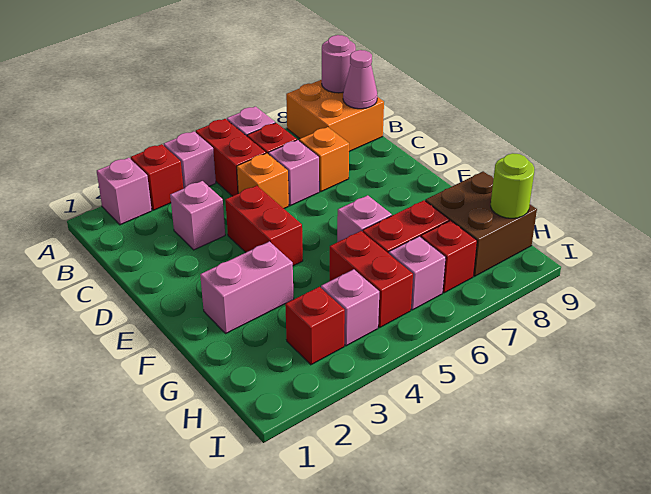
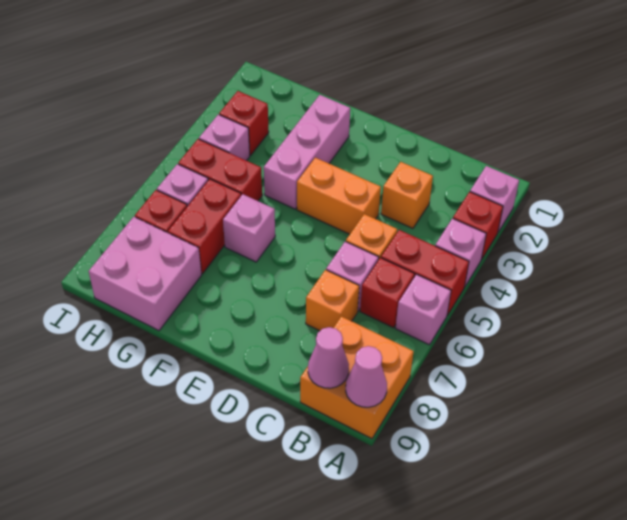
pink round brick A9 level 2 -> pink cone A9 level 2
pink brick C3 level 1 -> orange brick C3 level 1
red brick D4:E4 level 1 -> orange brick D4:E4 level 1
pink brick F2:F3 level 1 -> pink brick F2:F4 level 1
brown brick G8:H9 level 1 -> pink brick G8:H9 level 1
lime round brick H9 level 2 -> none

